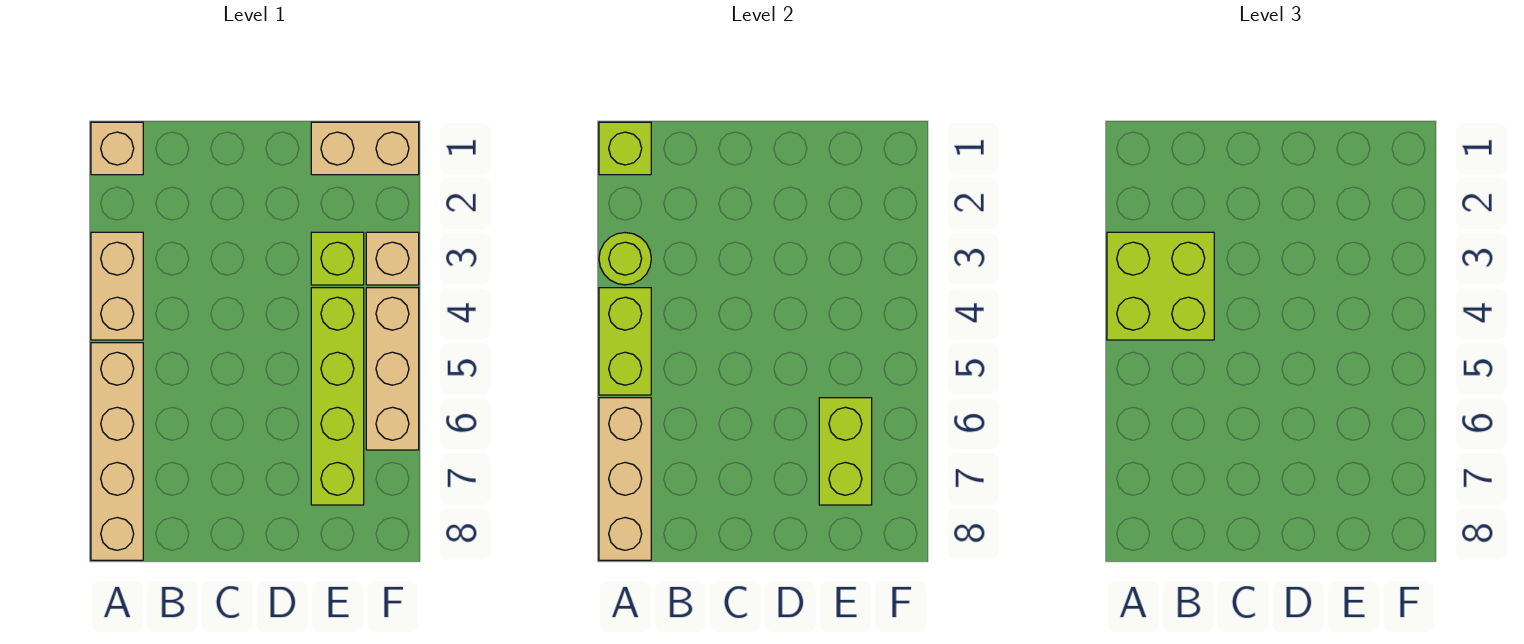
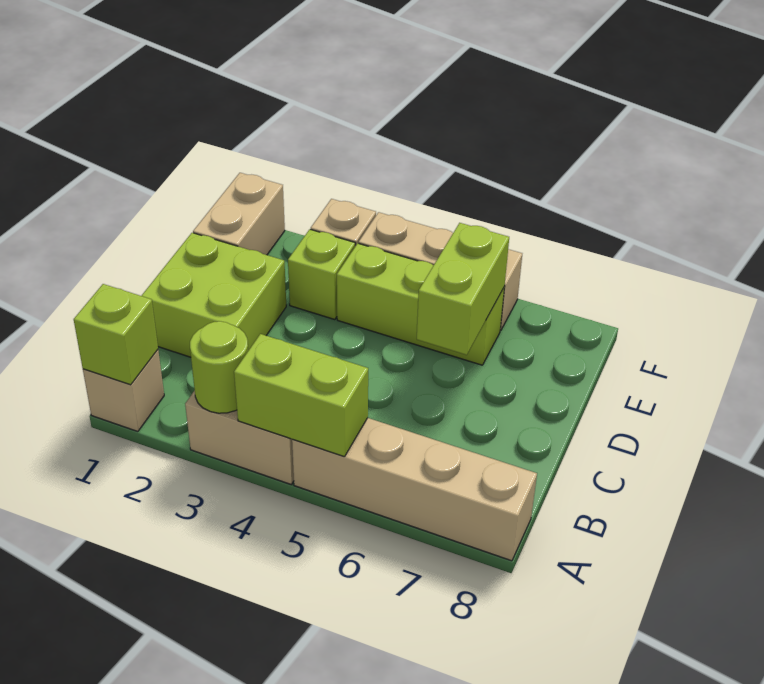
lime brick A3:B4 level 3 -> lime brick C1:D2 level 1
tan brick A6:A8 level 2 -> none
lime brick E4:E7 level 1 -> lime brick E4:E6 level 1
lime brick E6:E7 level 2 -> lime brick D6:E6 level 2

